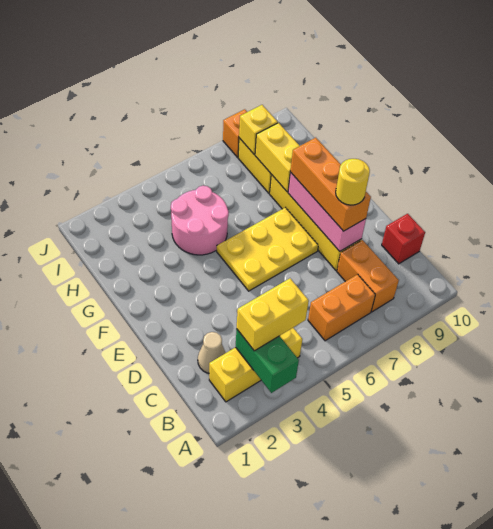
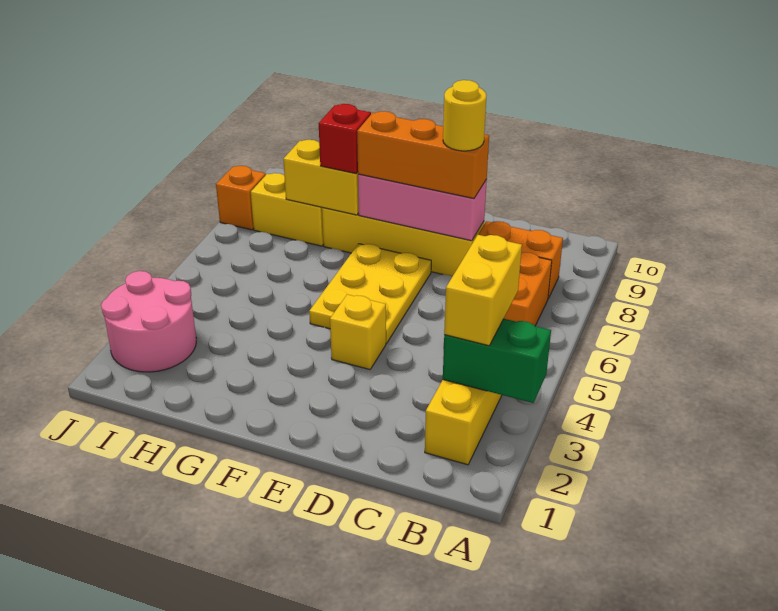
tan cone C2 level 1 -> none
red brick C10 level 1 -> red brick G8 level 3
pink round brick G4:H5 level 1 -> pink round brick I2:J3 level 1
yellow brick I8 level 2 -> yellow brick E4 level 1

